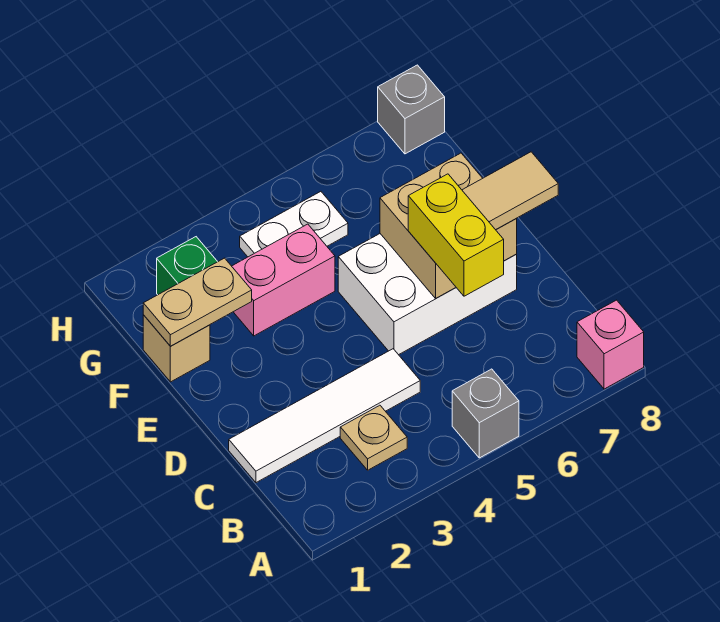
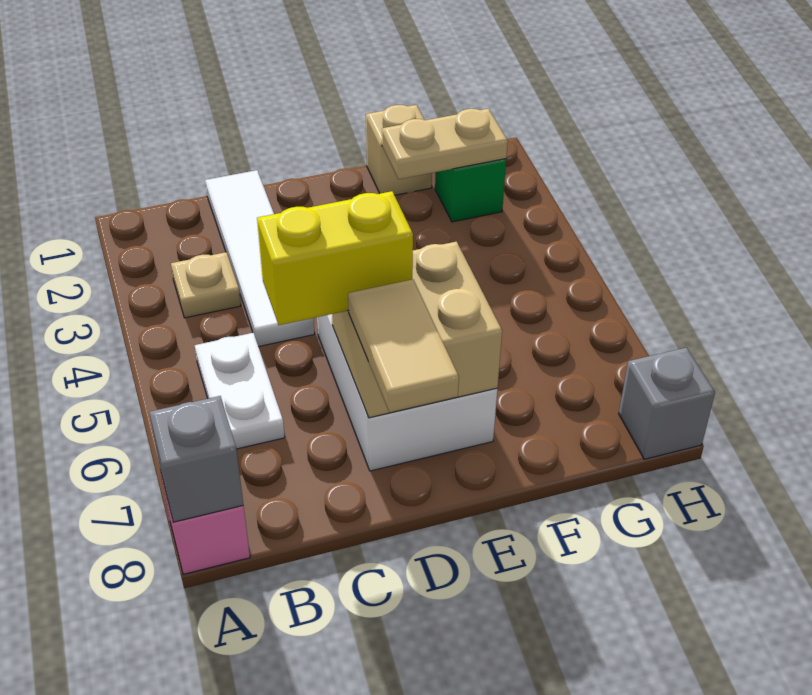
grey brick A5 level 1 -> grey brick A8 level 2
tan plate F1:F2 level 2 -> tan plate F2:G2 level 2
pink brick F3:F4 level 1 -> none
white plate G4:G5 level 1 -> white plate B5:B6 level 1

